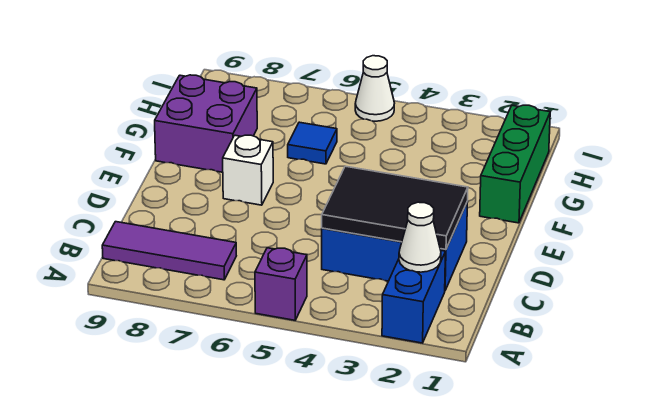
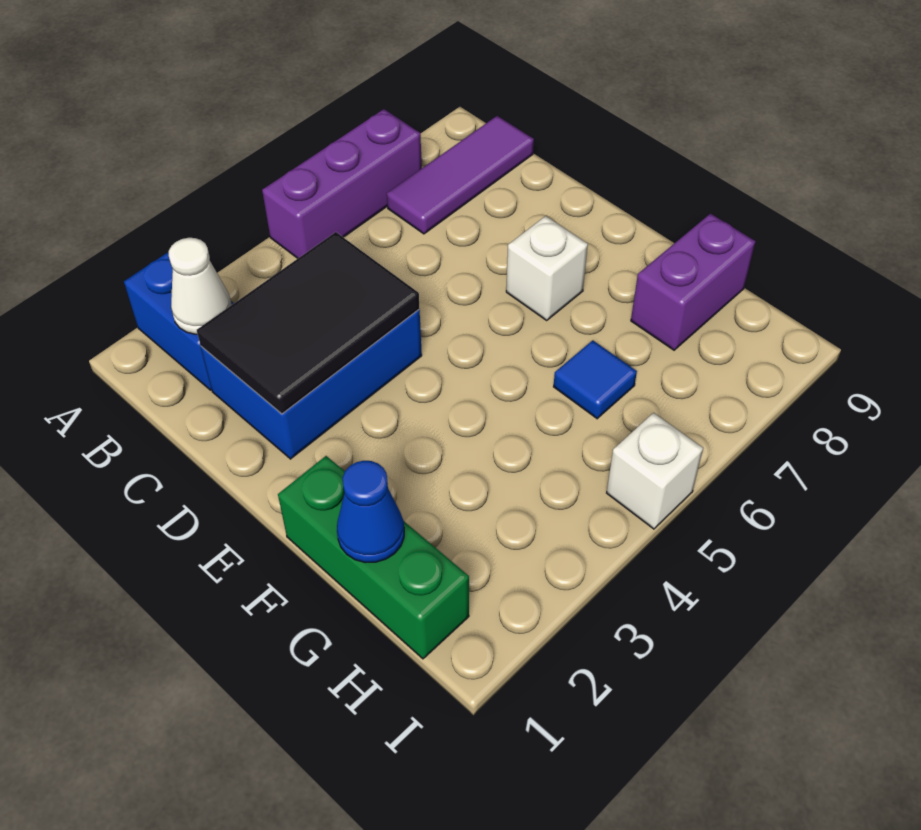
purple brick A5 level 1 -> purple brick A5:A7 level 1
purple brick F8:G9 level 1 -> purple brick G8:G9 level 1
none -> blue cone G1 level 2
white cone I5 level 1 -> white brick I5 level 1

